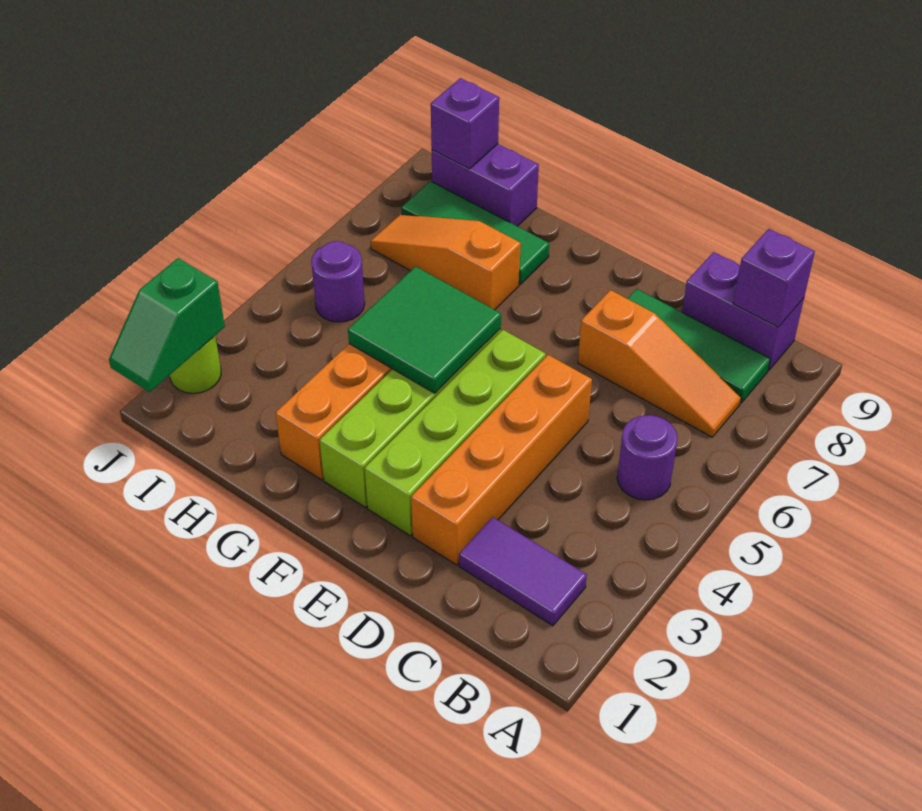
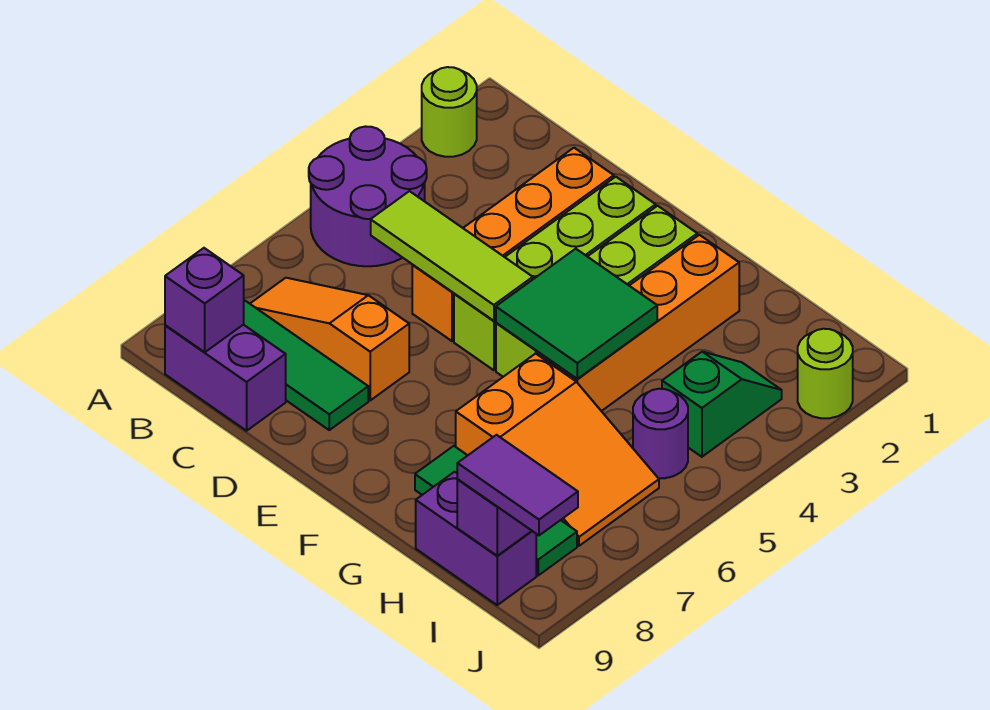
none -> lime round brick A2 level 1
purple tile B2:C2 level 1 -> purple tile I9:J9 level 3
purple round brick B5 level 1 -> purple round brick A4:B5 level 1
none -> lime tile C5:E5 level 2
orange slope G7:I7 level 1 top G -> orange slope G6:I7 level 1 top G
green slope J1:J2 level 2 top 2 -> green slope I3:I4 level 1 top 4

